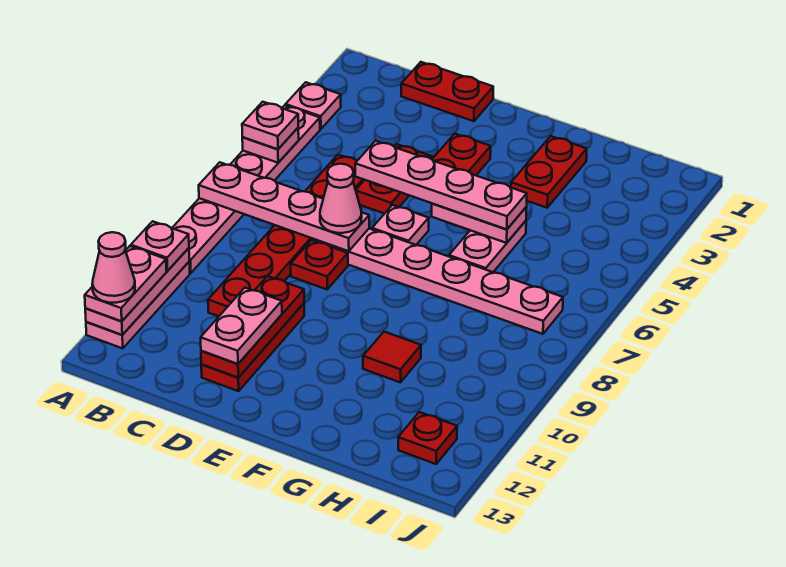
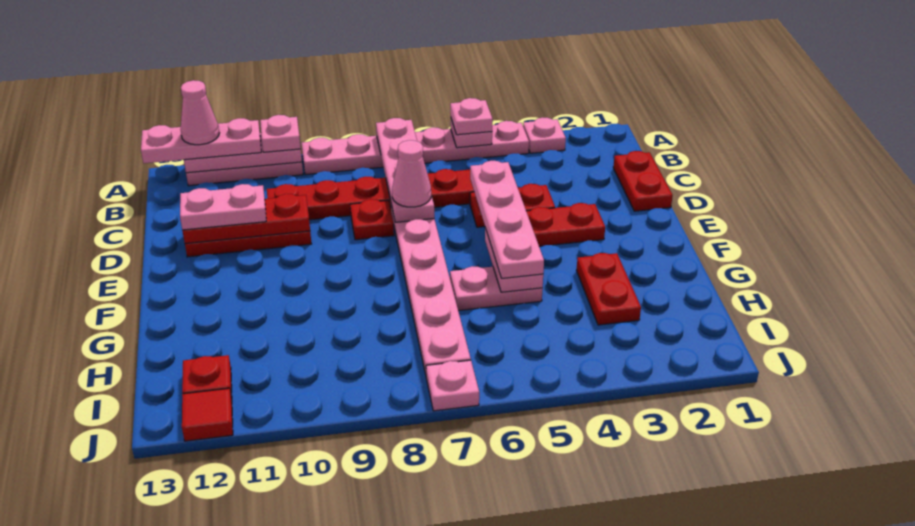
pink plate A11:A12 level 3 -> pink plate A11:A13 level 3
pink plate E6 level 1 -> pink plate J7 level 1
red plate G2:G3 level 1 -> red plate G3:H3 level 1
red tile G10 level 1 -> red tile J12 level 1

